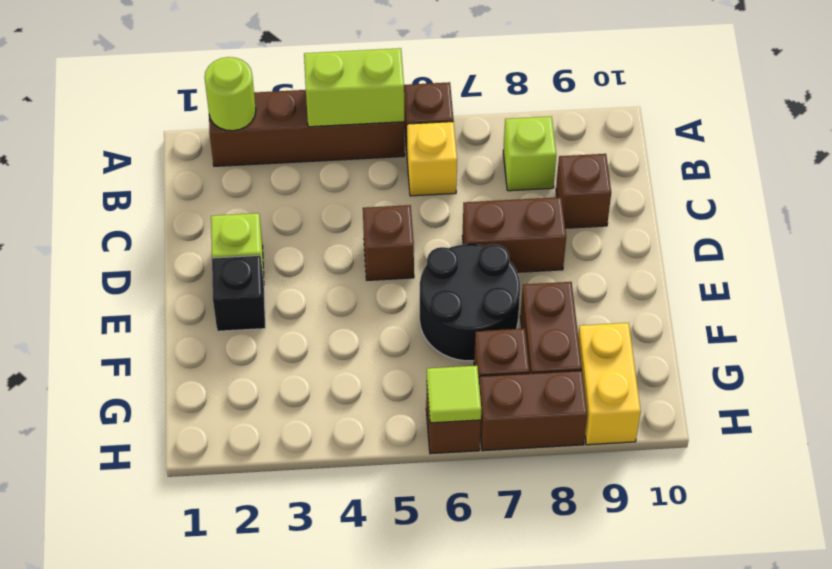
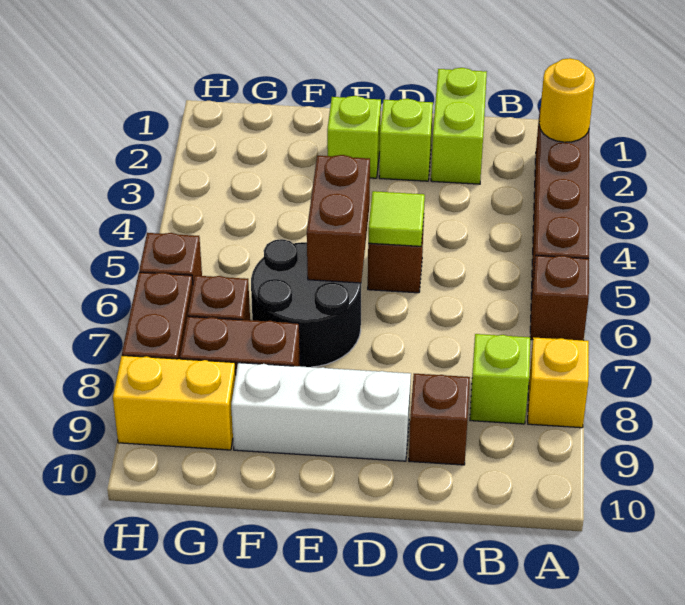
lime round brick A2 level 2 -> yellow round brick A2 level 2
lime brick A4:A5 level 2 -> lime brick C1:C2 level 1
yellow brick B6 level 1 -> yellow brick A8 level 1
brown brick D7:D8 level 1 -> brown brick E5:E6 level 2
none -> white brick D9:F9 level 1
black brick E2 level 1 -> lime brick E2 level 1
lime tile H6 level 2 -> lime tile D5 level 2

